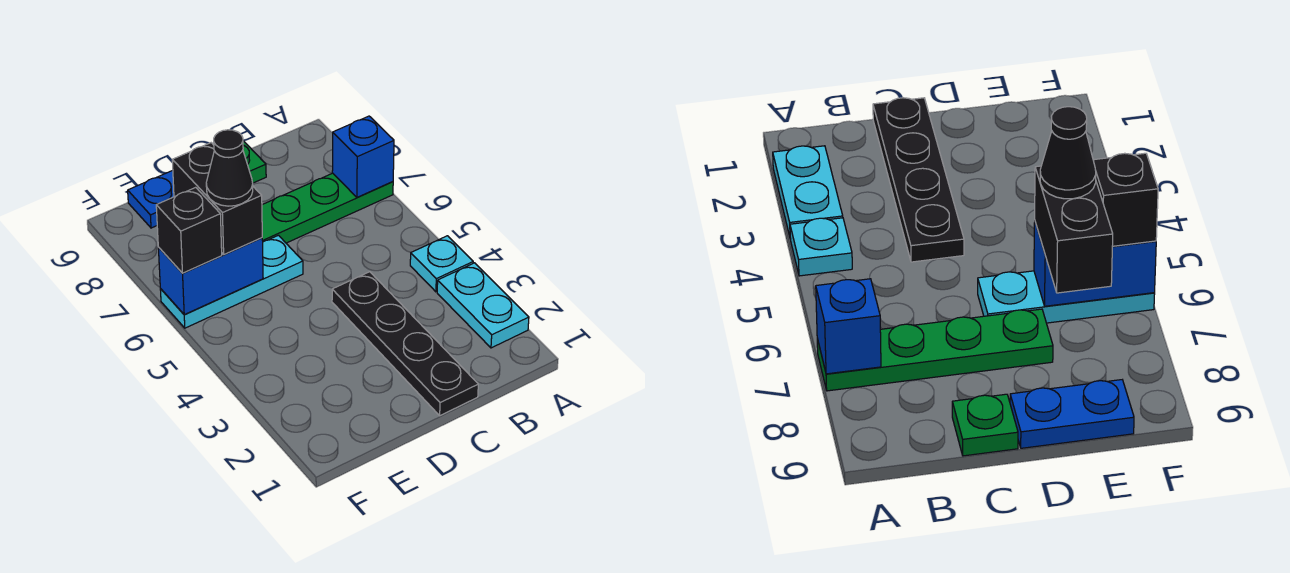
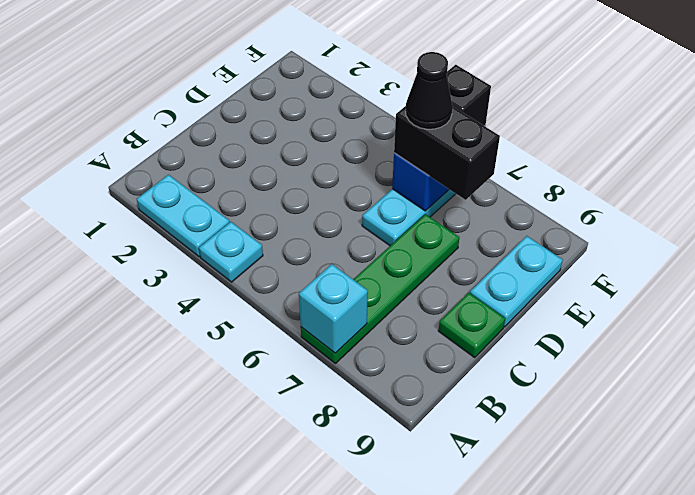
blue brick A7 level 2 -> cyan brick A7 level 2
black plate C1:C4 level 1 -> none
blue plate D9:E9 level 1 -> cyan plate D9:E9 level 1

